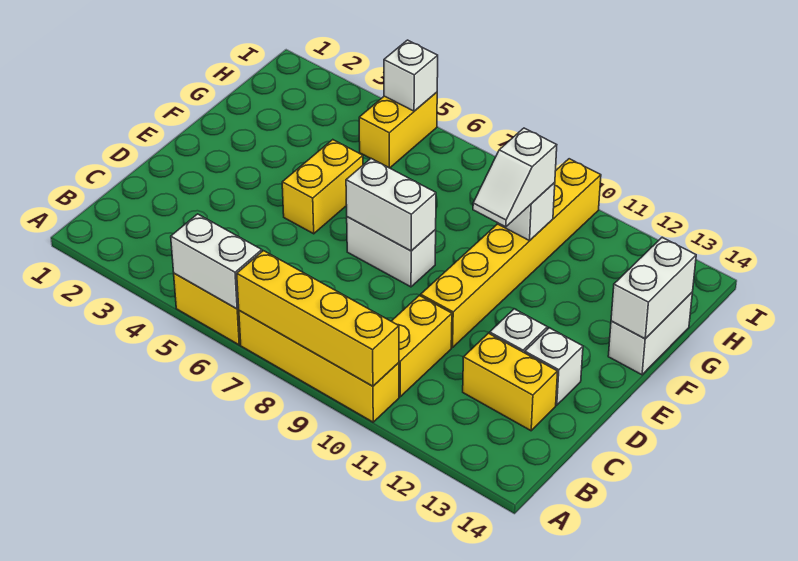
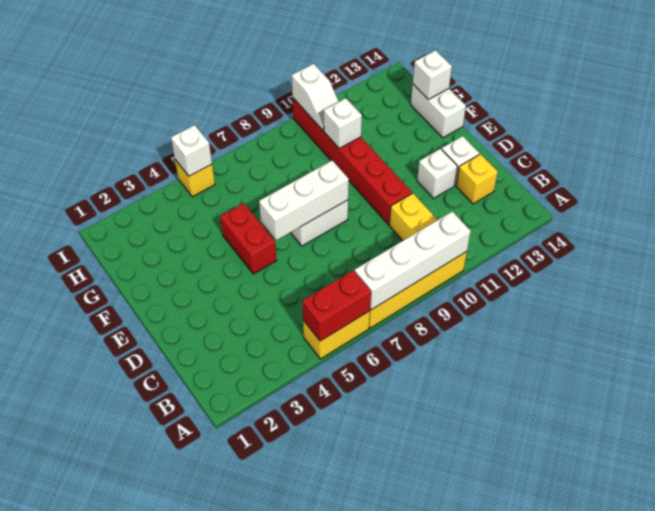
white brick A5:A6 level 2 -> red brick A5:A6 level 2
yellow brick A7:A10 level 2 -> white brick A7:A10 level 2
yellow brick C12:C13 level 1 -> yellow brick C13 level 1
yellow brick D10:I10 level 1 -> red brick D10:I10 level 1
yellow brick E5:F5 level 1 -> red brick E5:F5 level 1
white brick E7:E8 level 2 -> white brick E6:E8 level 2
white slope F10:G10 level 3 top G -> white slope H10:I10 level 2 top I
white brick F14:G14 level 2 -> white brick G14 level 2
yellow brick H5:I5 level 1 -> yellow brick I5 level 1

